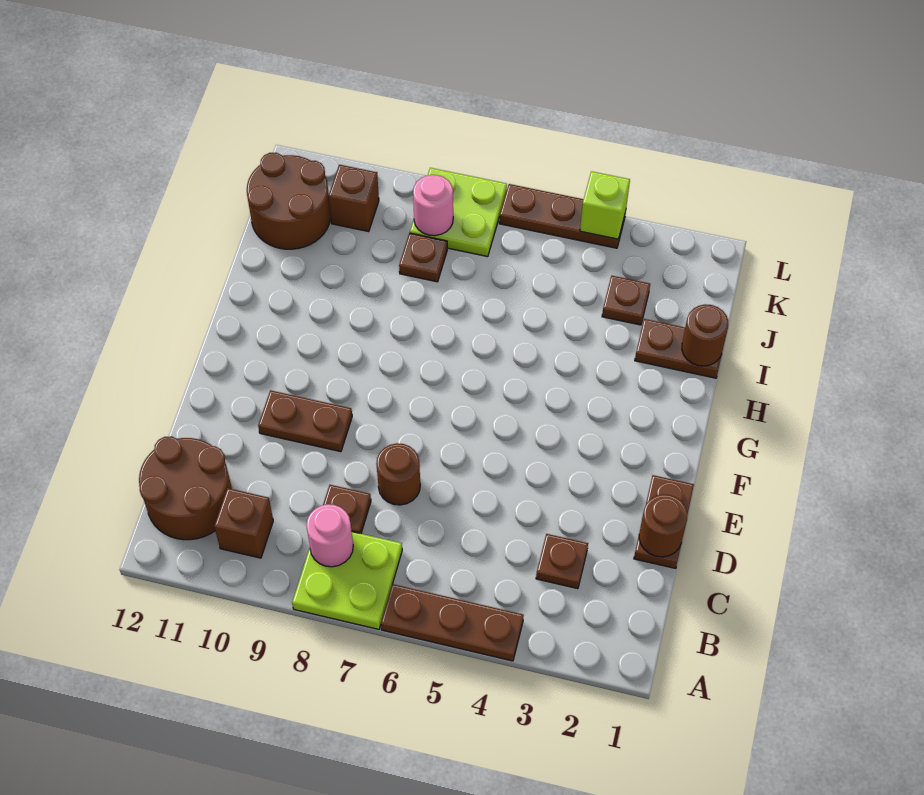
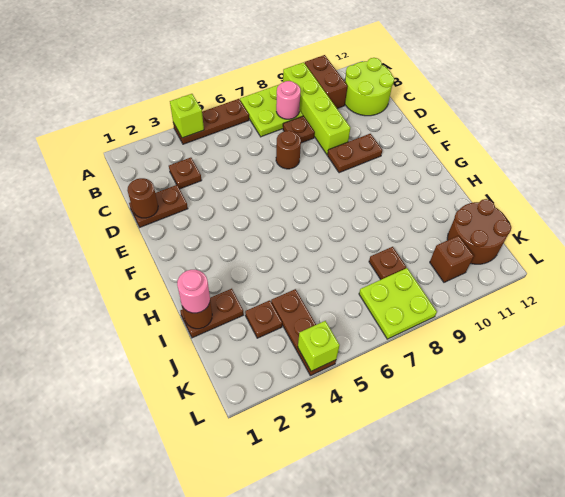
none -> lime brick A4 level 2
none -> lime brick A9:D9 level 1
brown brick B10 level 1 -> brown brick A10:B10 level 1
brown round brick B11:C12 level 1 -> lime round brick B11:C12 level 1
brown plate D1:E1 level 1 -> brown plate D1:D2 level 1
pink round brick K8 level 2 -> pink round brick I1 level 3
brown plate L4:L6 level 1 -> brown plate J4:L4 level 1

